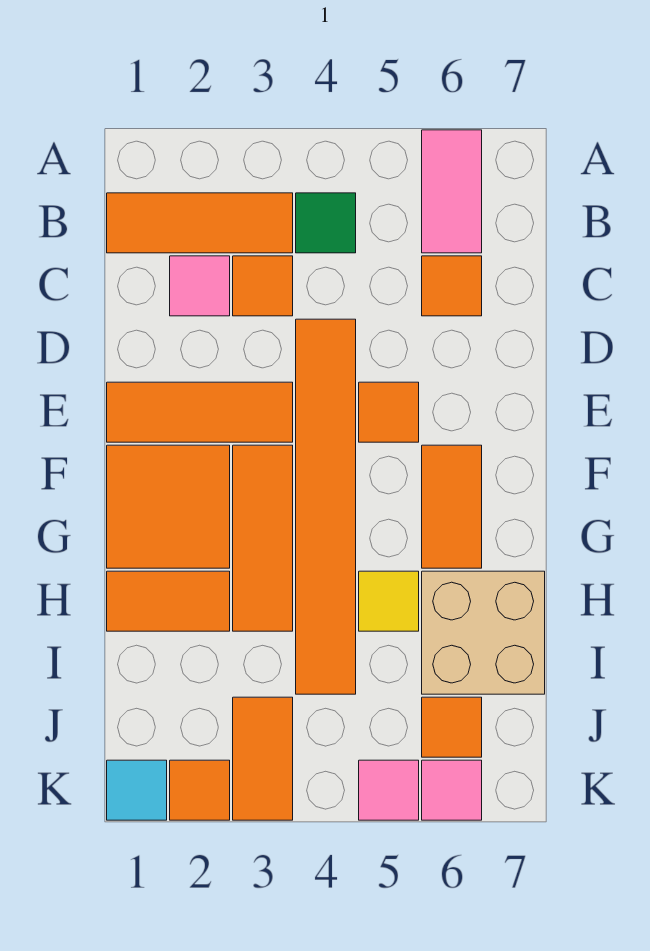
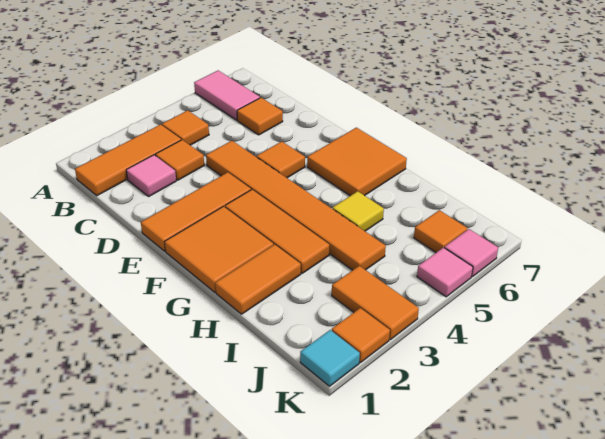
green tile B4 level 1 -> orange tile B4 level 1
orange tile F6:G6 level 1 -> orange tile F6:G7 level 1
tan brick H6:I7 level 1 -> none

